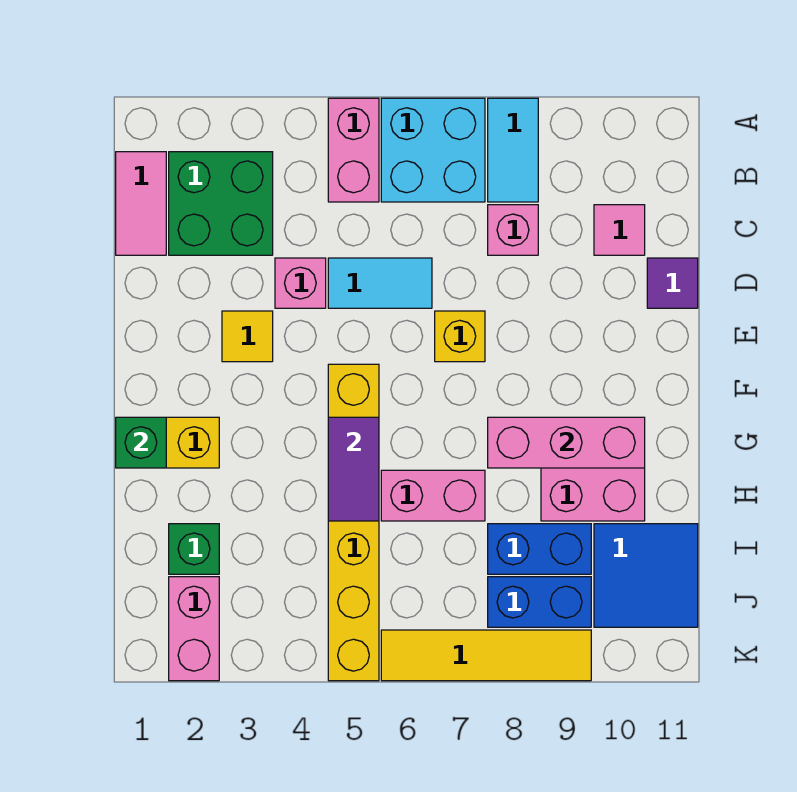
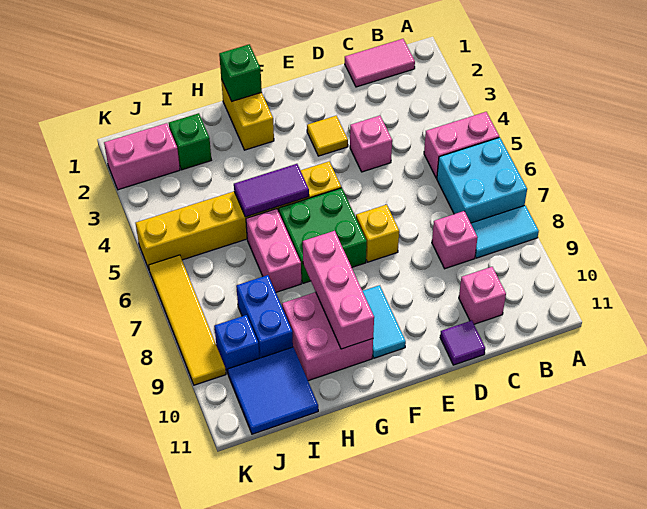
green brick B2:C3 level 1 -> green brick F6:G7 level 1
pink tile C10 level 1 -> pink brick C10 level 1
cyan tile D5:D6 level 1 -> cyan tile F9:F10 level 1
blue brick J8:J9 level 1 -> blue brick J9 level 1

